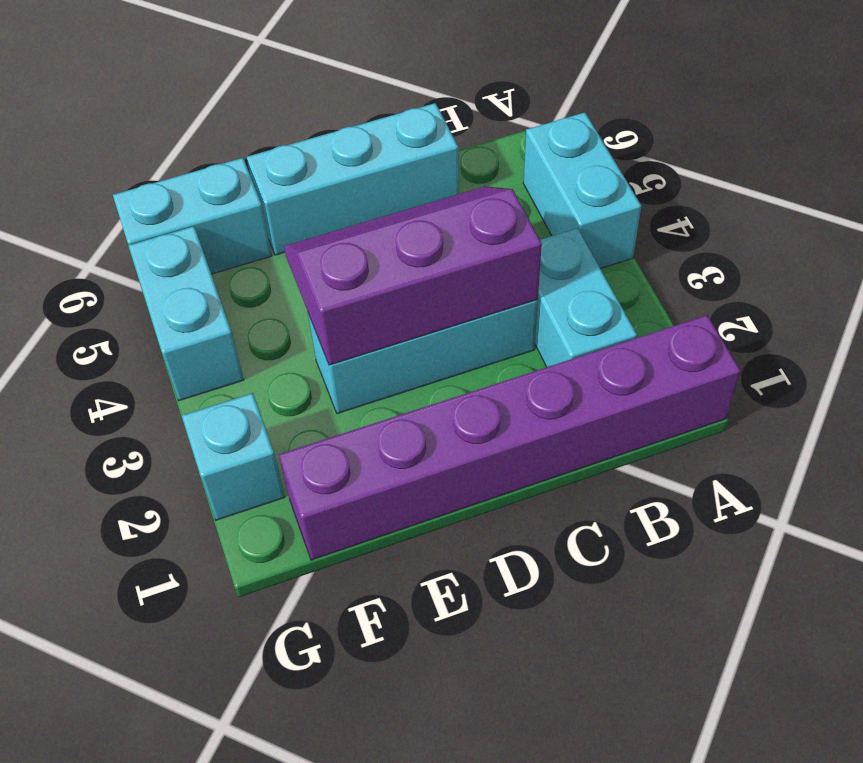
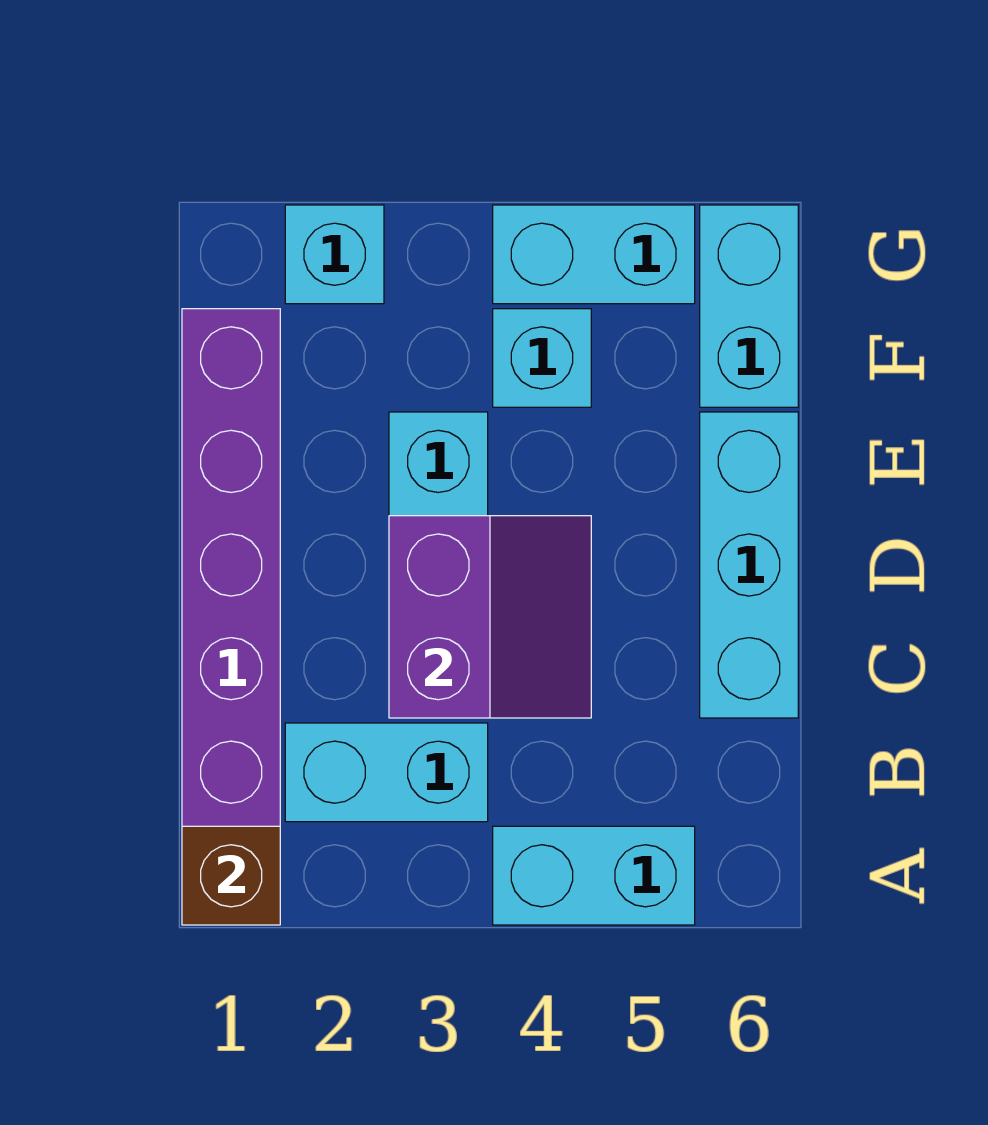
none -> brown brick A1 level 2
purple slope C3:E4 level 2 top 3 -> purple slope C3:D4 level 2 top 3
none -> cyan brick F4 level 1

